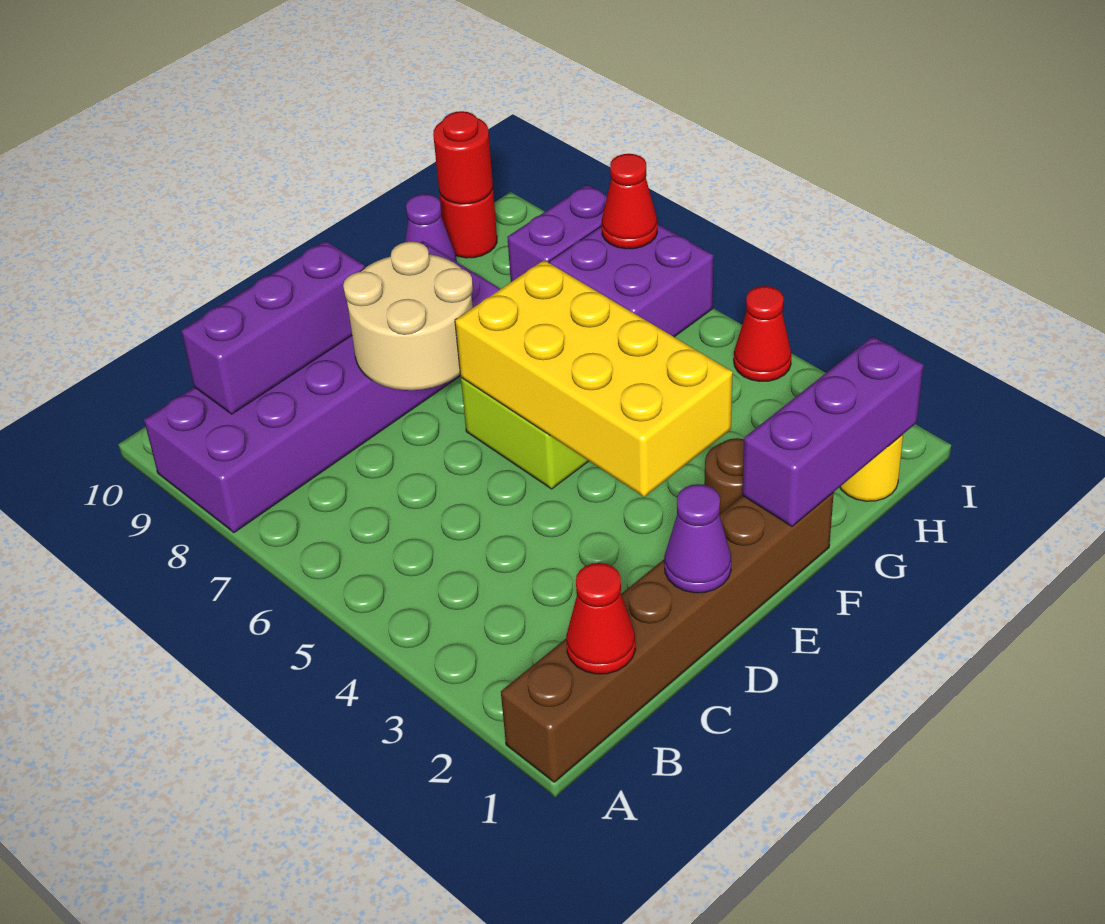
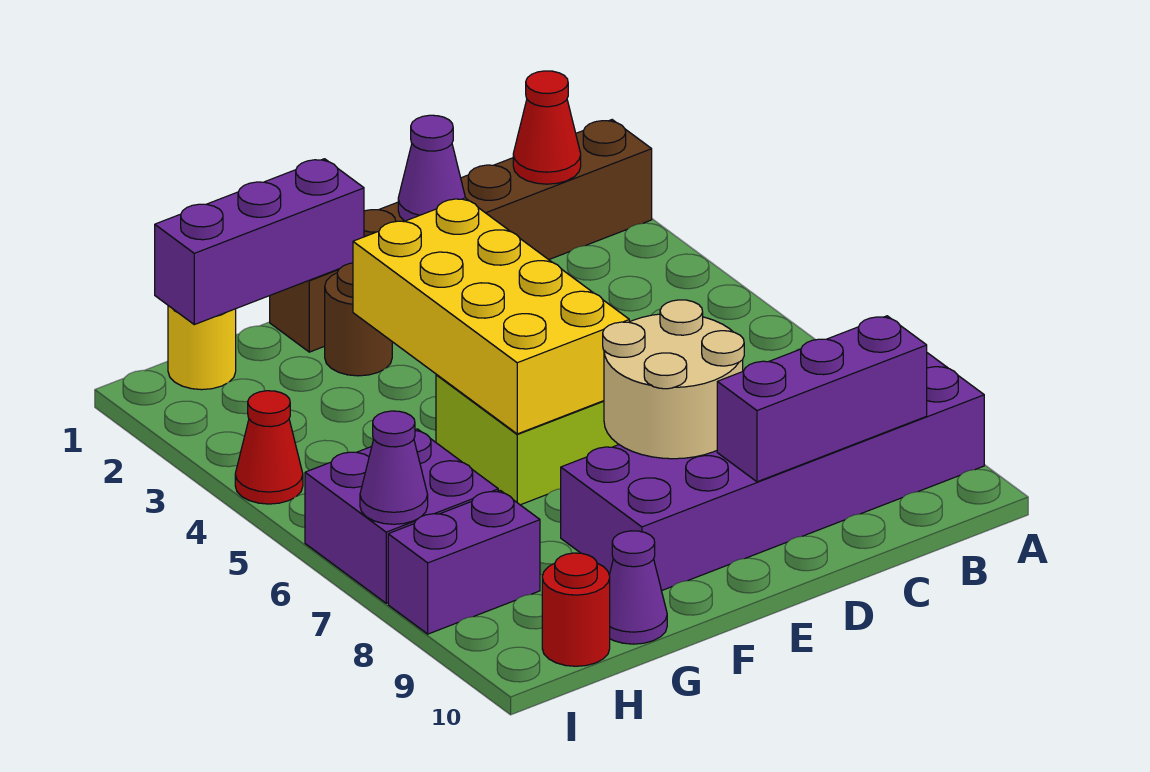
red round brick H10 level 2 -> none
red cone I7 level 2 -> purple cone I7 level 2

